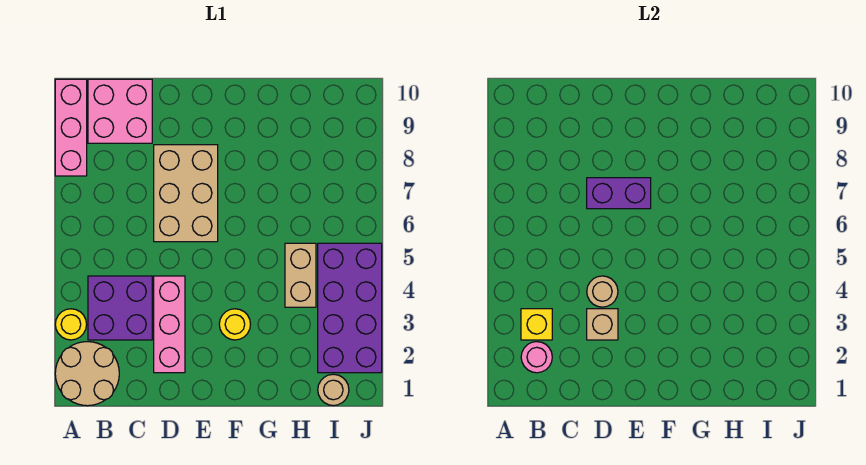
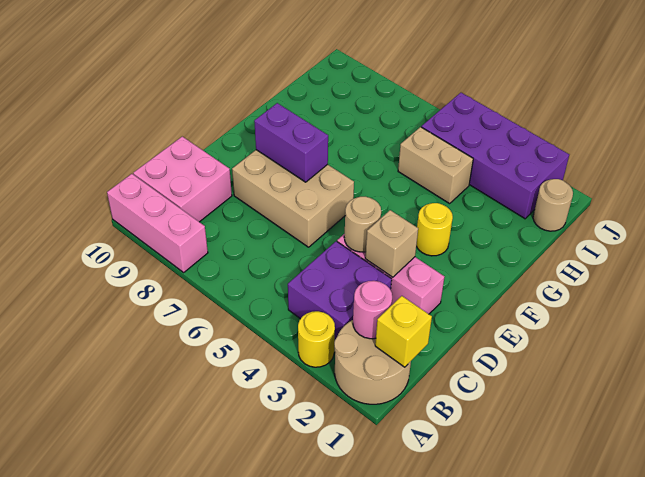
yellow brick B3 level 2 -> yellow brick B1 level 2
purple brick D7:E7 level 2 -> purple brick E7:E8 level 2

